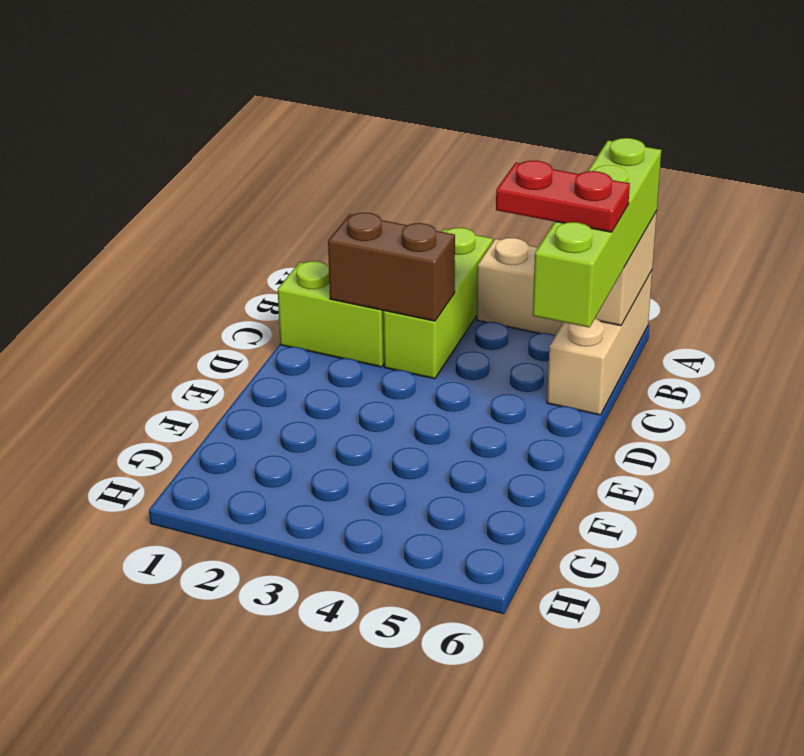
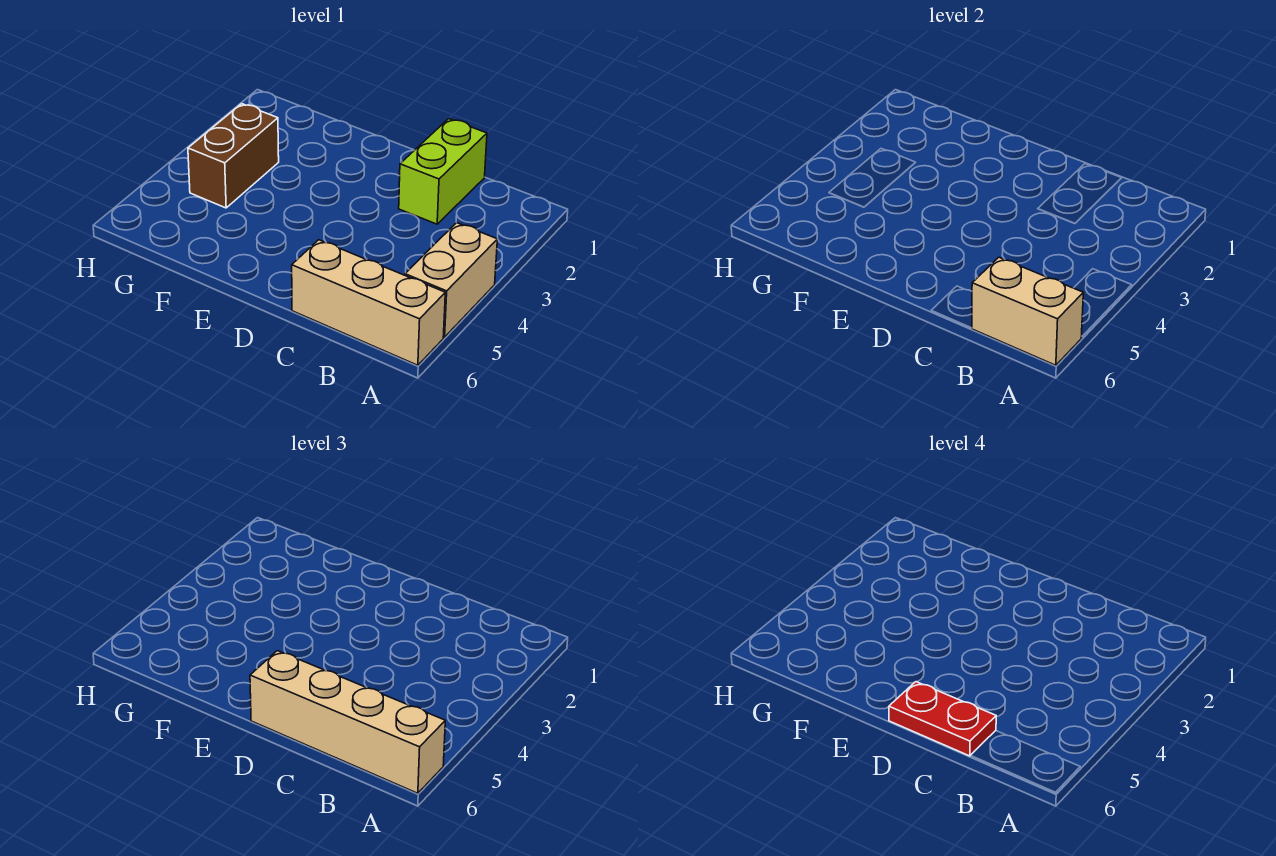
lime brick A3:C3 level 1 -> none
lime brick A6:D6 level 3 -> tan brick A6:D6 level 3
brown brick C2:C3 level 2 -> brown brick G3:G4 level 1
red plate C5:C6 level 4 -> red plate C6:D6 level 4

